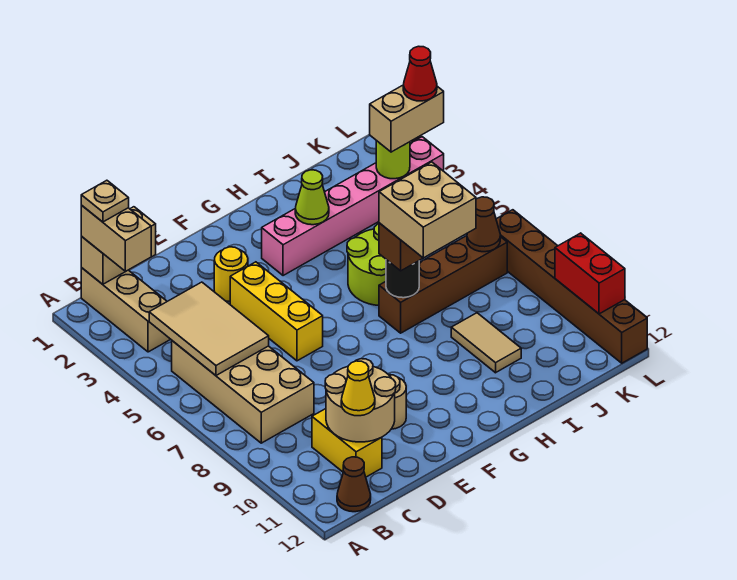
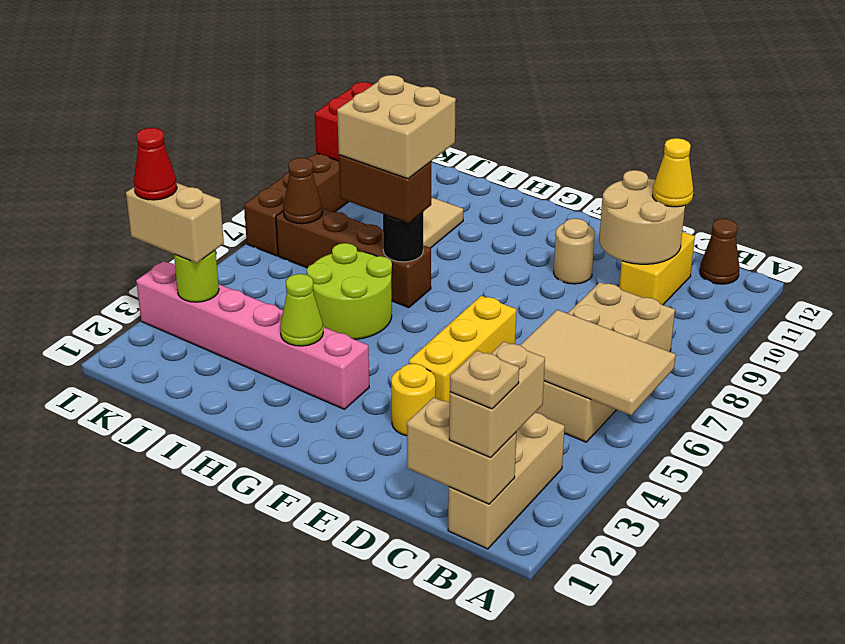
tan tile B4:C6 level 2 -> tan tile A5:C6 level 2

